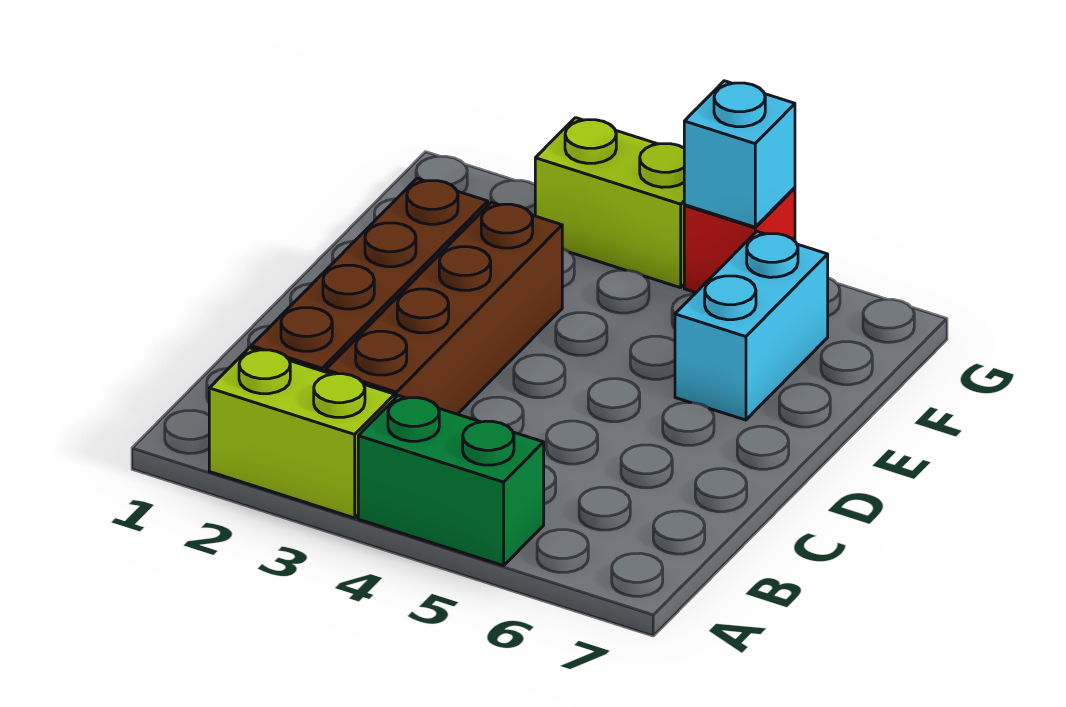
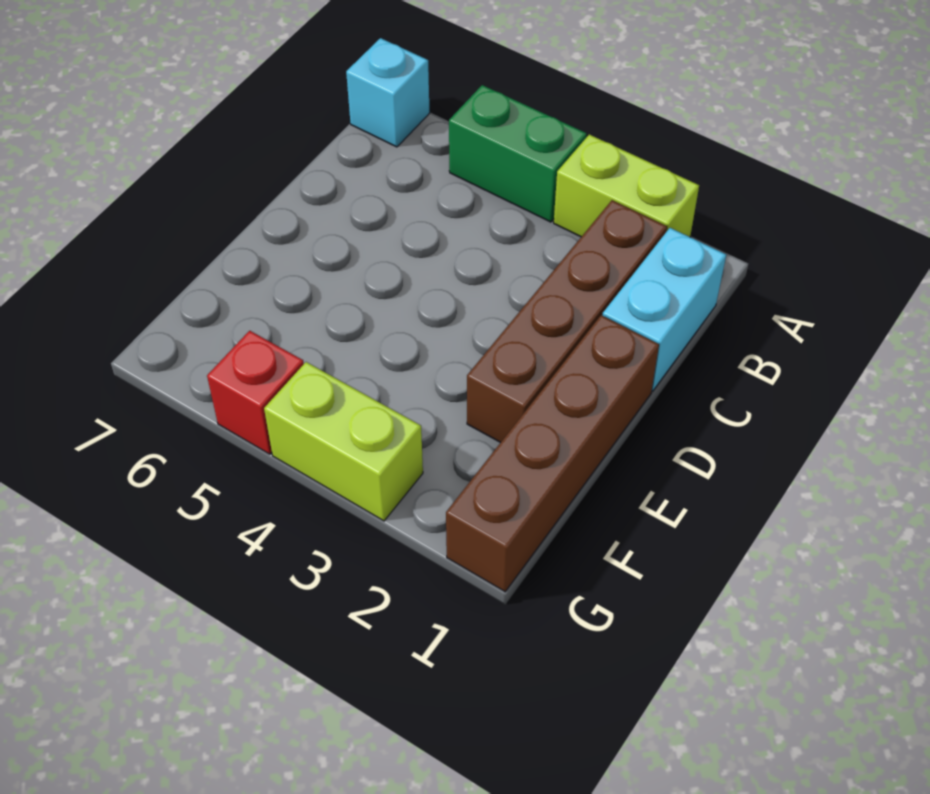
brown brick B3:E3 level 1 -> brown brick D1:G1 level 1
cyan brick E6:F6 level 1 -> cyan brick B1:C1 level 1
cyan brick G5 level 2 -> cyan brick A7 level 1

